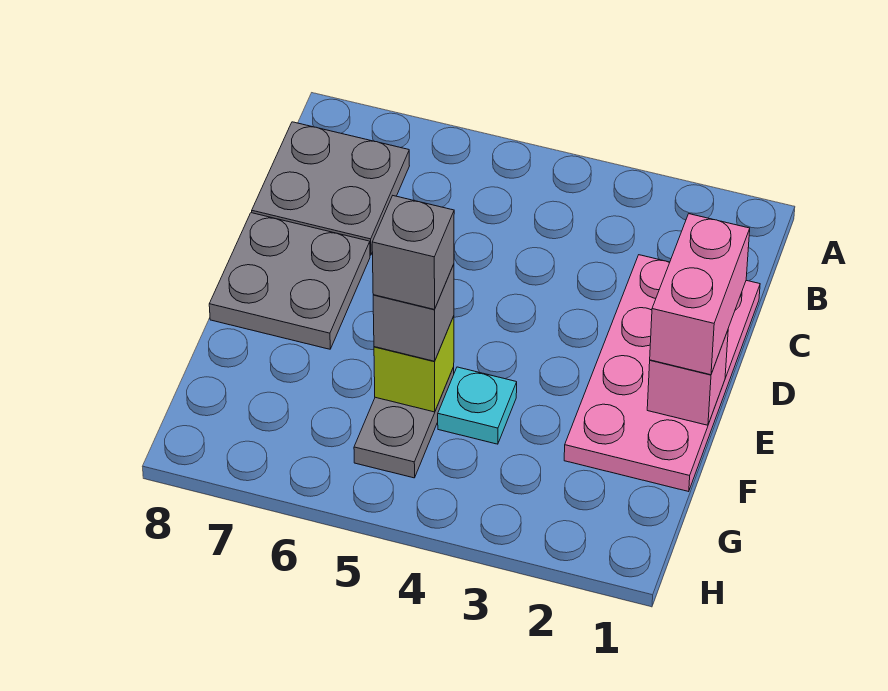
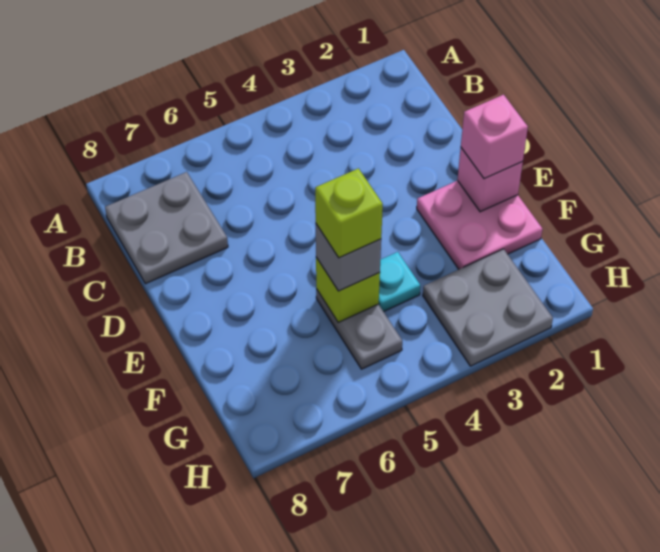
pink plate C1:F2 level 1 -> pink plate E1:F2 level 1
pink brick D1:E1 level 3 -> pink brick E1 level 3
grey plate D7:E8 level 1 -> grey plate G2:H3 level 1
grey brick F5 level 4 -> lime brick F5 level 4

